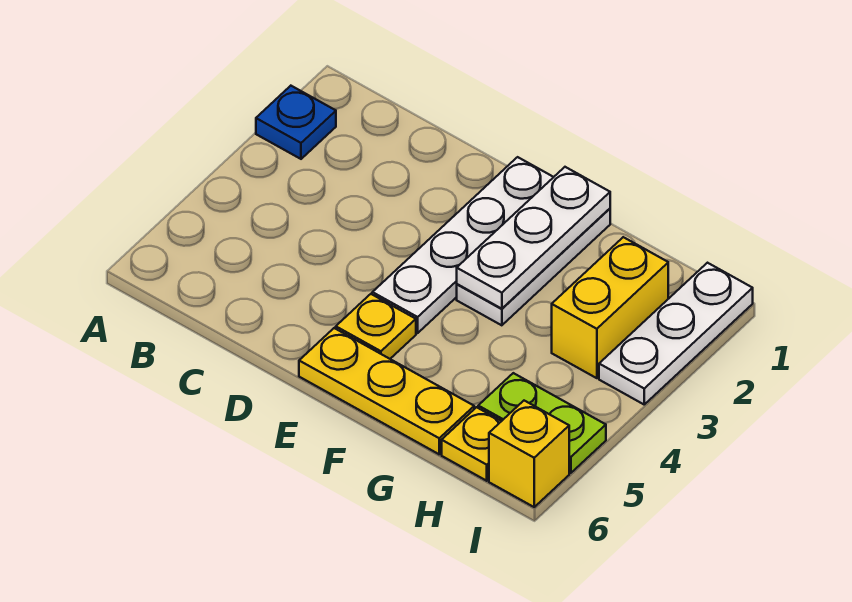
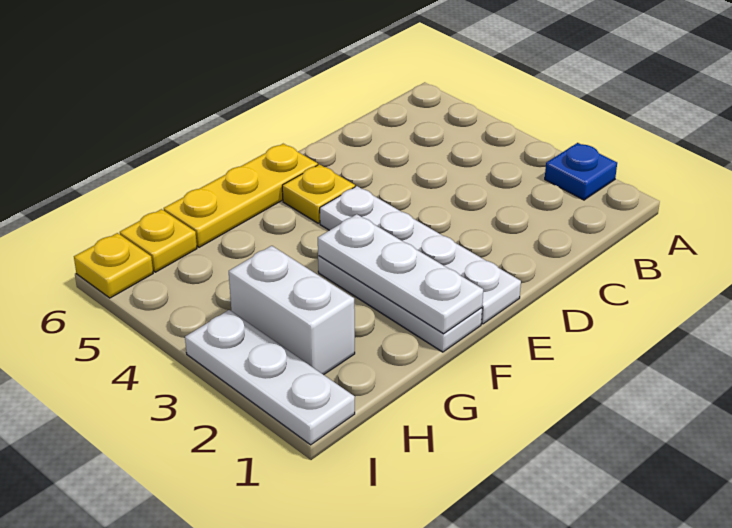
yellow brick H2:H3 level 1 -> white brick H2:H3 level 1
lime plate H5:I5 level 1 -> none
yellow brick I6 level 1 -> yellow plate I6 level 1

